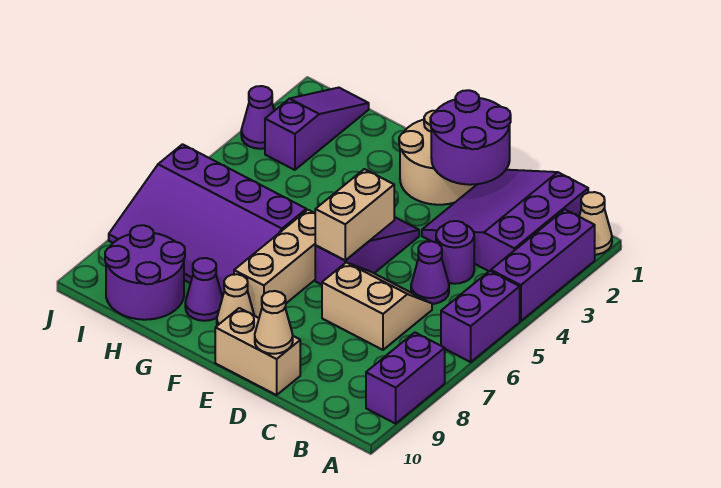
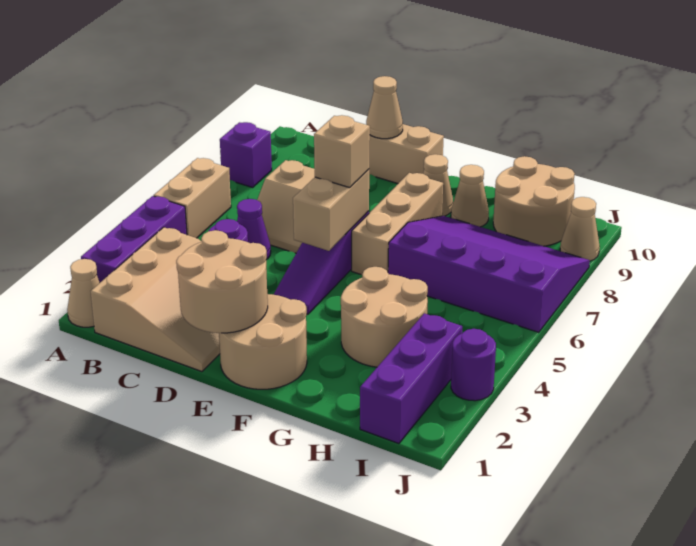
purple brick A5:A6 level 1 -> tan brick A5:A6 level 1
purple brick A8:A9 level 1 -> purple brick A8 level 1
purple slope B1:D3 level 1 top B -> tan slope B1:D3 level 1 top B
purple round brick D1:E2 level 2 -> tan round brick D1:E2 level 2
none -> tan brick E6 level 3
none -> tan round brick G3:H4 level 1
purple cone G9 level 1 -> tan cone G9 level 1
purple round brick H9:I10 level 1 -> tan round brick H9:I10 level 1
purple slope I1:I3 level 1 top 3 -> purple brick I1:I3 level 1
purple cone J3 level 1 -> purple round brick J3 level 1
none -> tan cone J9 level 1

